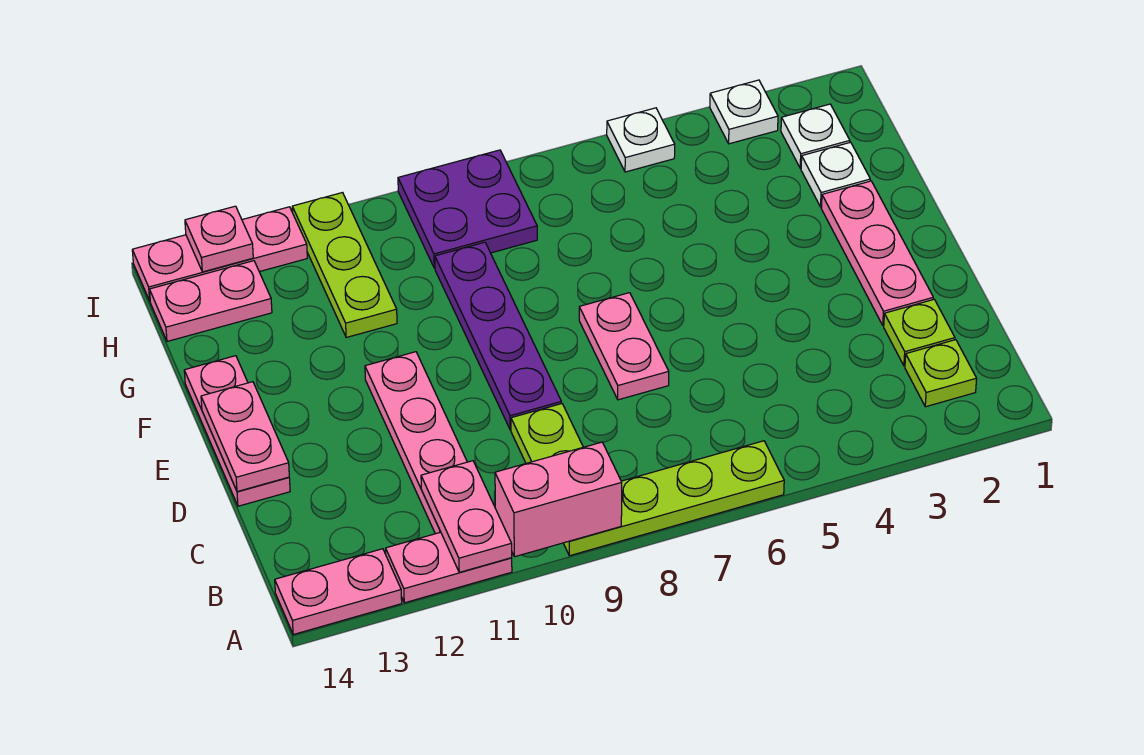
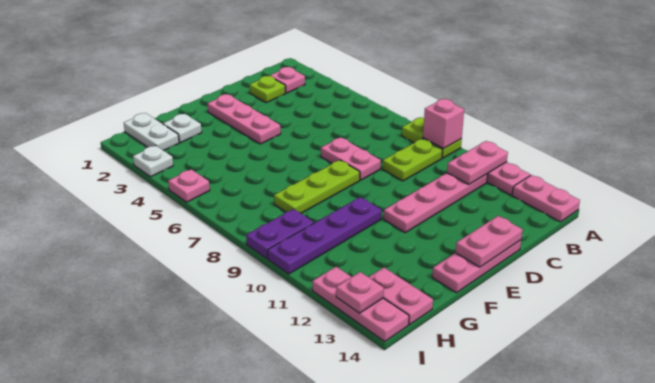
lime plate A6:A9 level 1 -> lime plate A8:A9 level 1
pink brick A9:A10 level 2 -> pink brick A9 level 2
lime plate B2 level 1 -> pink plate B2 level 1
pink plate D2:F2 level 1 -> pink plate E2:E4 level 1
pink plate D7:E7 level 1 -> pink plate D7:D8 level 1
purple plate D9:G9 level 1 -> purple plate F10:I10 level 1
lime plate G11:I11 level 1 -> lime plate E8:G8 level 1
white plate H2 level 1 -> white plate H1:H2 level 1
purple plate H8:I9 level 1 -> purple plate H9:I9 level 1
white plate I5 level 1 -> pink plate I5 level 1

